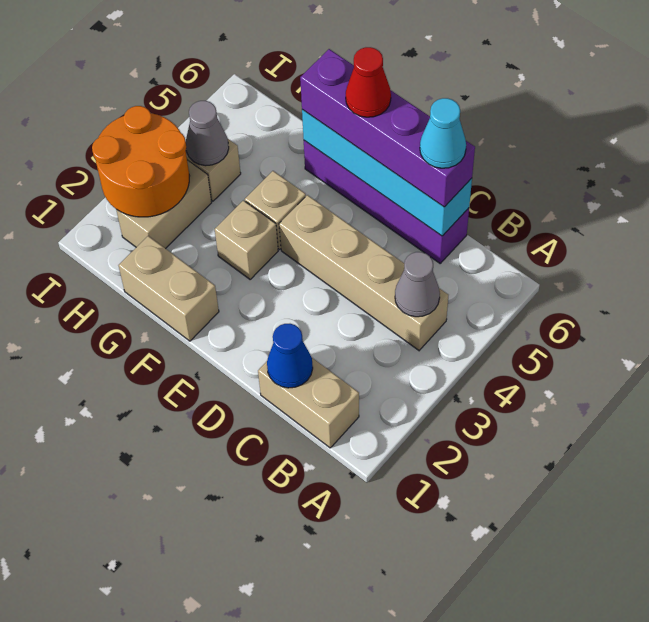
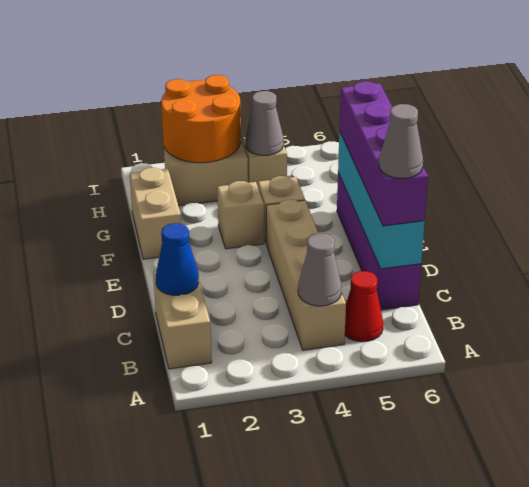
cyan cone C6 level 4 -> grey cone C6 level 4
red cone E6 level 4 -> red cone B5 level 1

